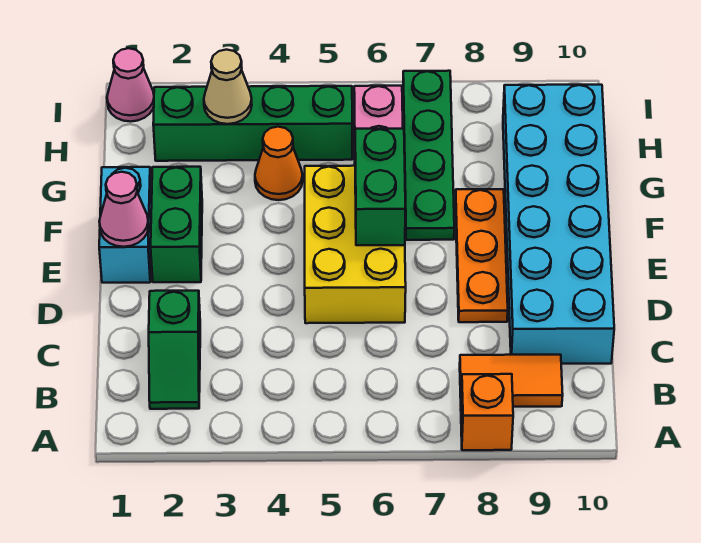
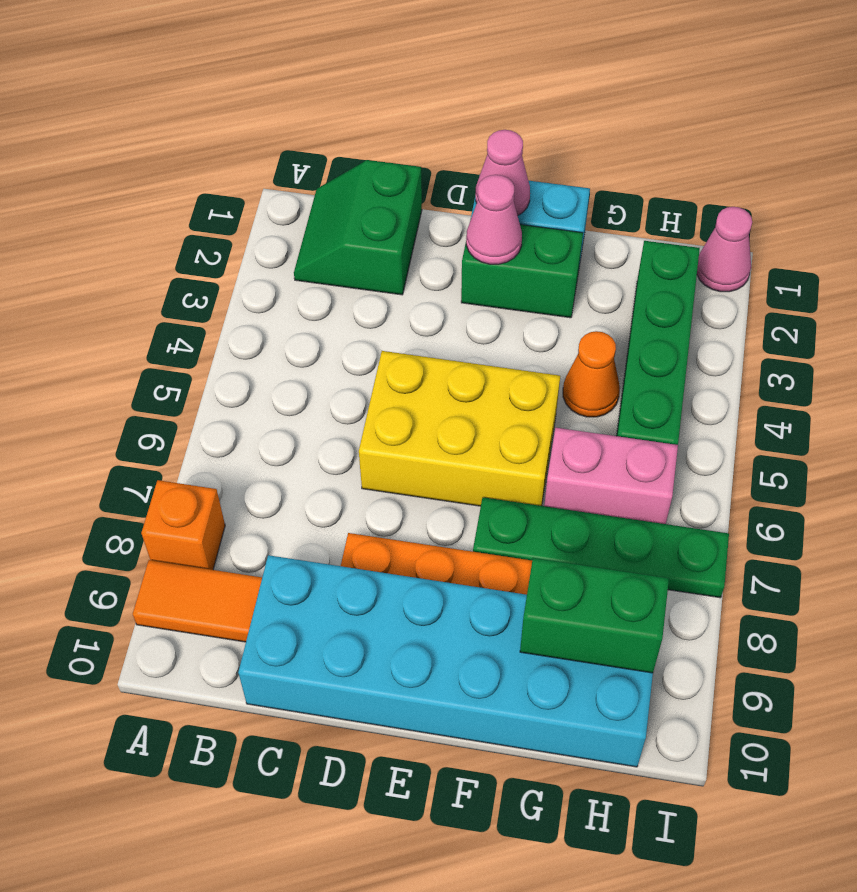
green slope B2:C2 level 1 top C -> green slope B1:C2 level 1 top C
orange tile B8:B9 level 1 -> orange tile A9:B9 level 1
none -> pink cone E2 level 2
green brick E6:F6 level 2 -> green brick G9:H9 level 2
tan cone H3 level 2 -> none

